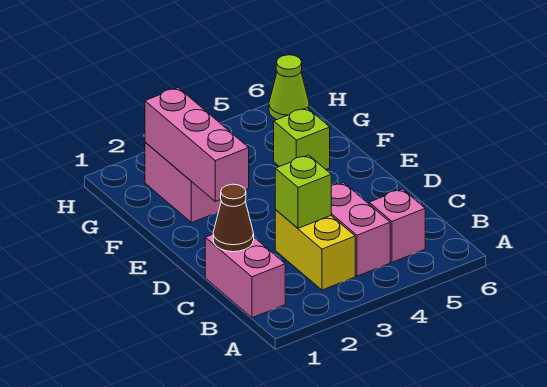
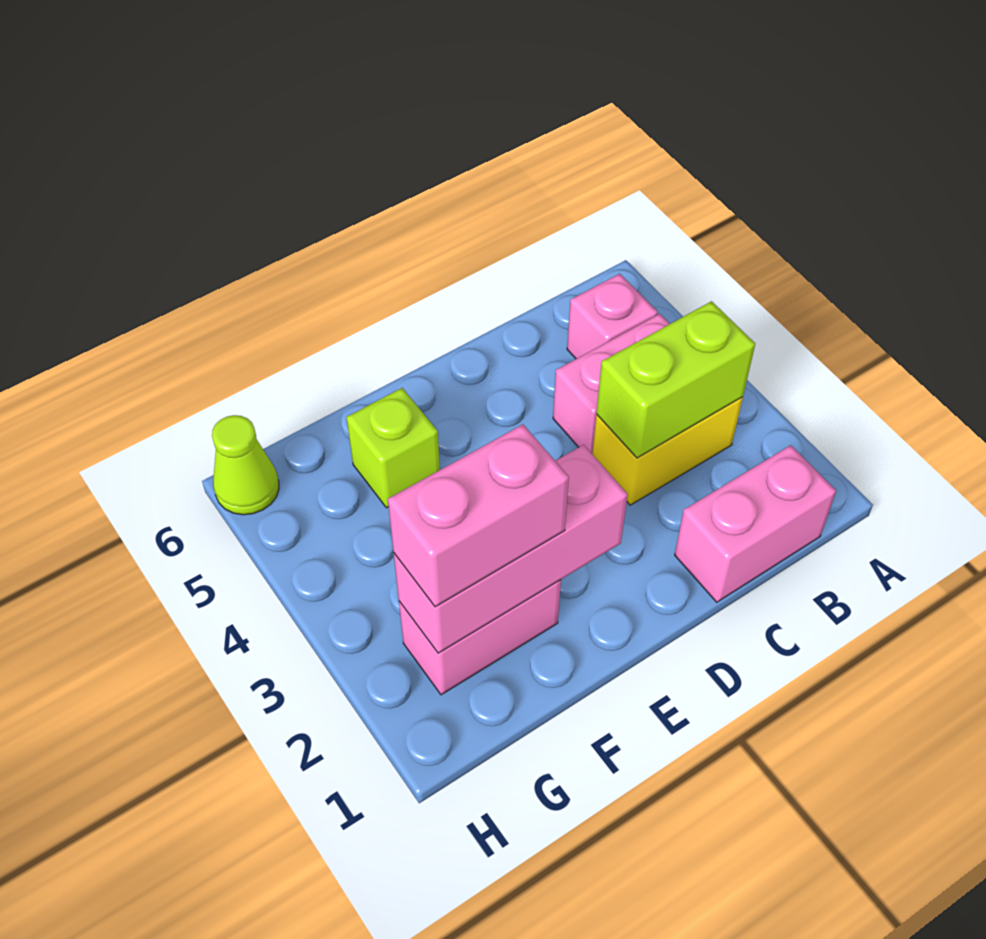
brown cone C1 level 2 -> none
lime brick C3 level 2 -> lime brick B3:C3 level 2
none -> pink brick F2:G2 level 3

